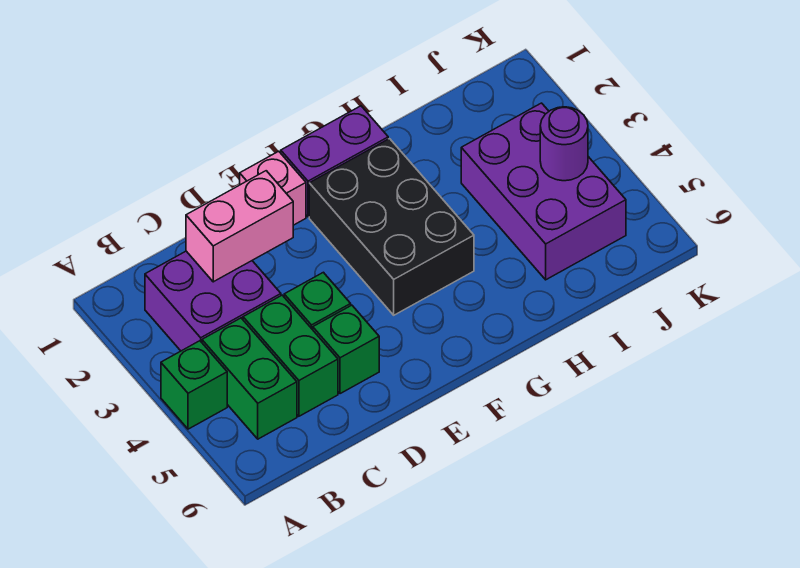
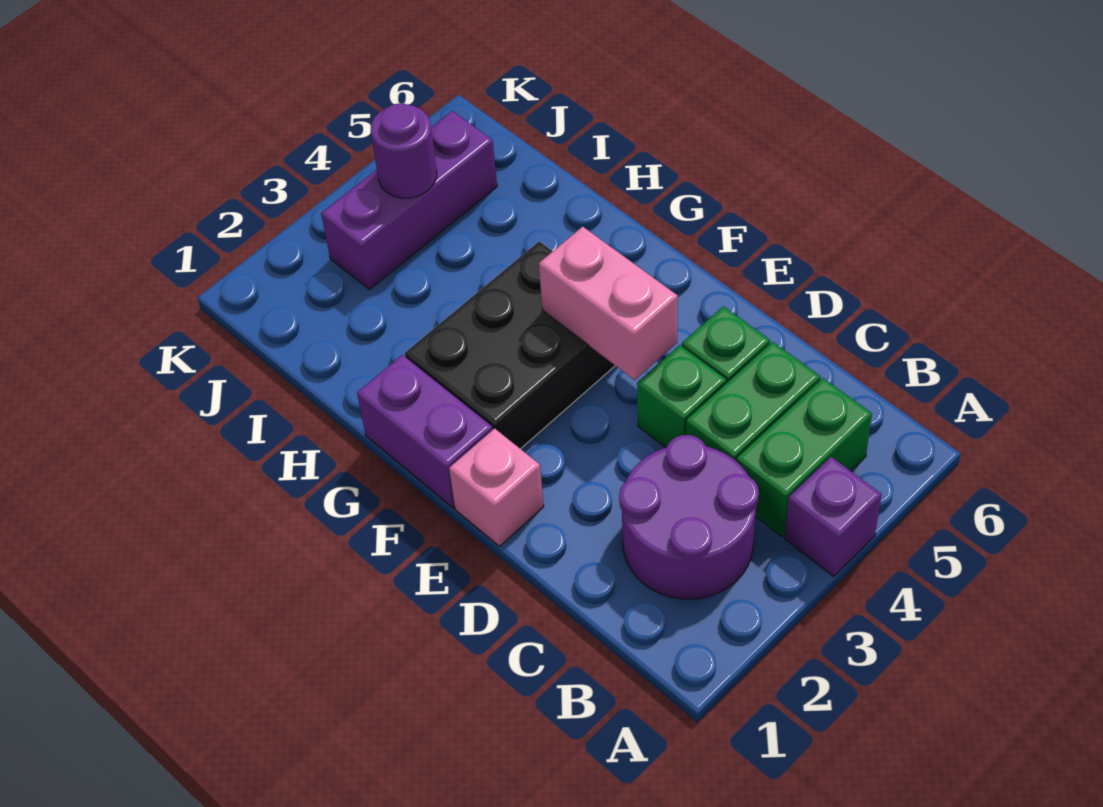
green brick A4 level 1 -> purple brick A4 level 1
purple brick B2:C3 level 1 -> purple round brick B2:C3 level 1
pink brick C2:D2 level 2 -> pink brick E4:F4 level 2
purple brick I3:J5 level 1 -> purple brick J3:J5 level 1

